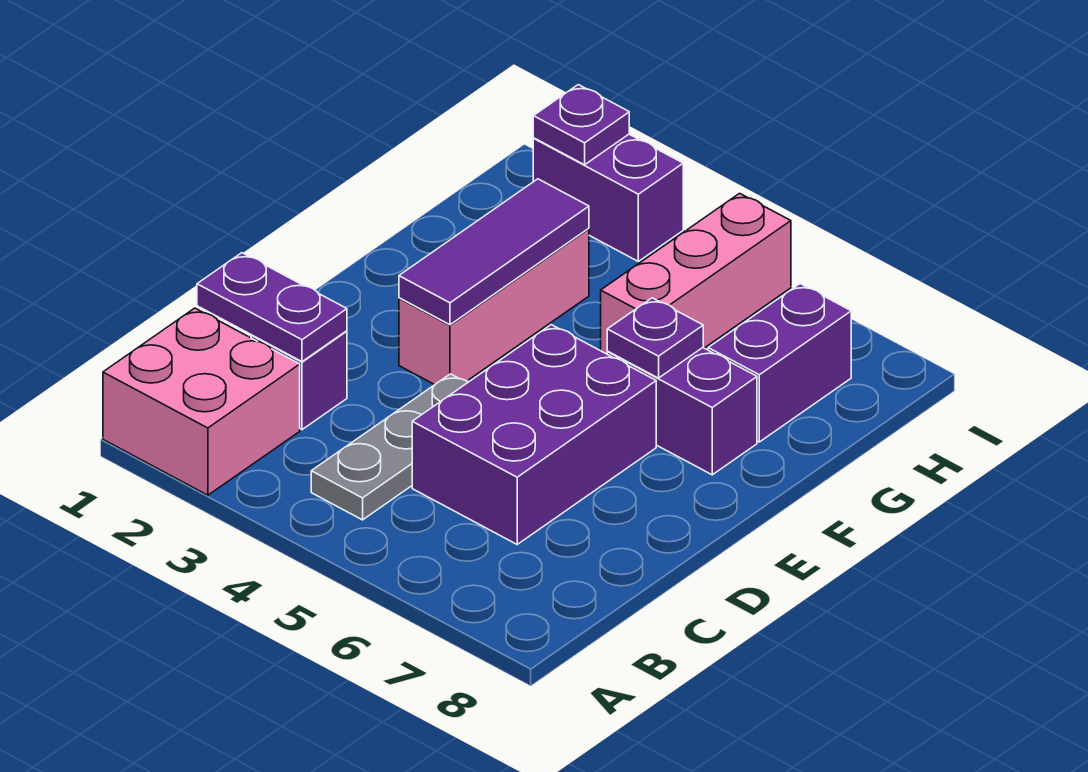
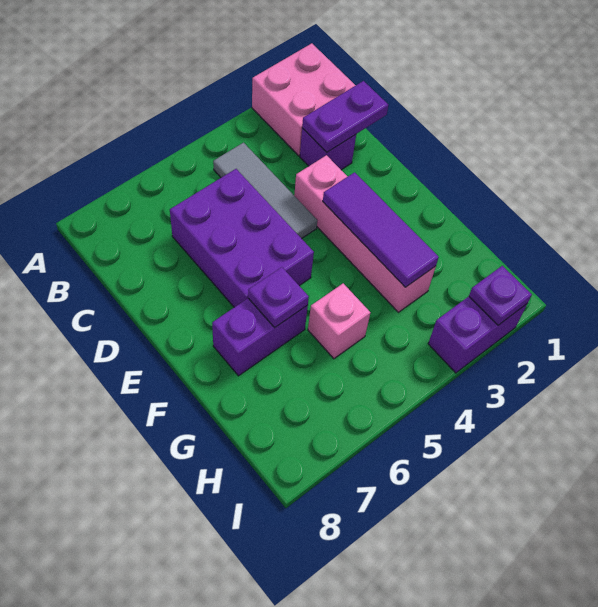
grey plate B4:D4 level 1 -> grey tile B4:D4 level 1
pink brick E3:G3 level 1 -> pink brick D3:G3 level 1
pink brick G5:I5 level 1 -> pink brick G5 level 1
purple brick G7:H7 level 1 -> none

